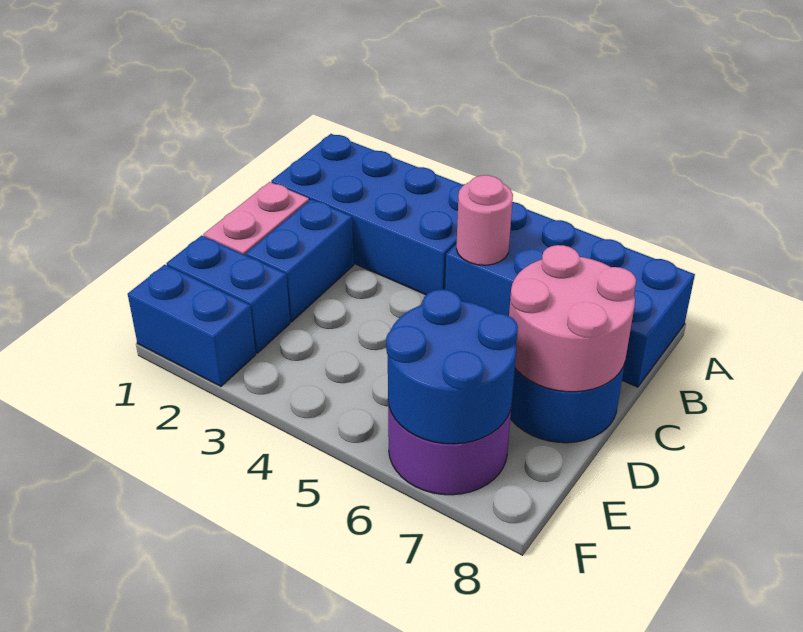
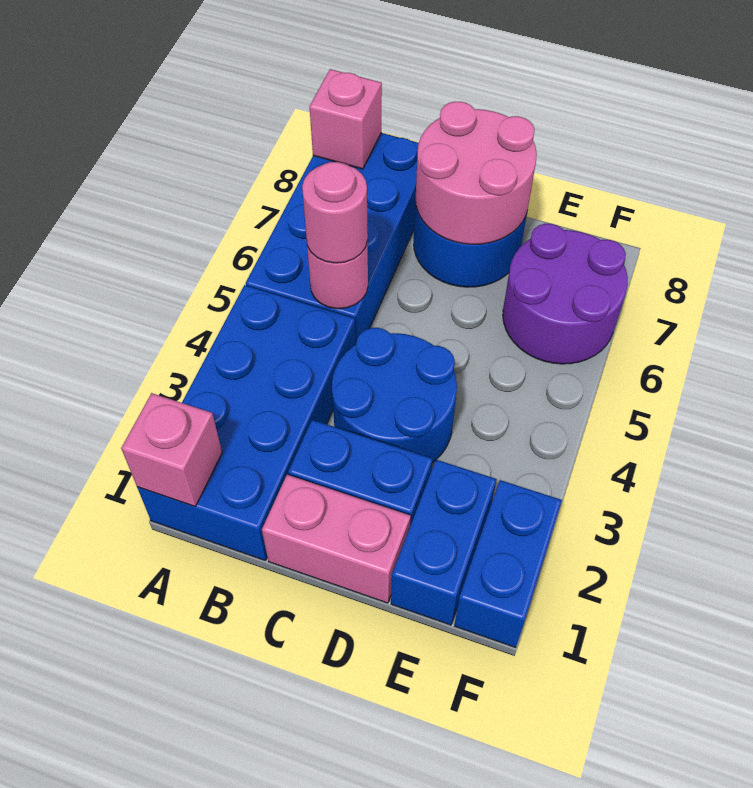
none -> pink brick A1 level 2
none -> pink brick A8 level 2
none -> pink round brick B5 level 3
blue round brick E6:F7 level 2 -> blue round brick C3:D4 level 1

